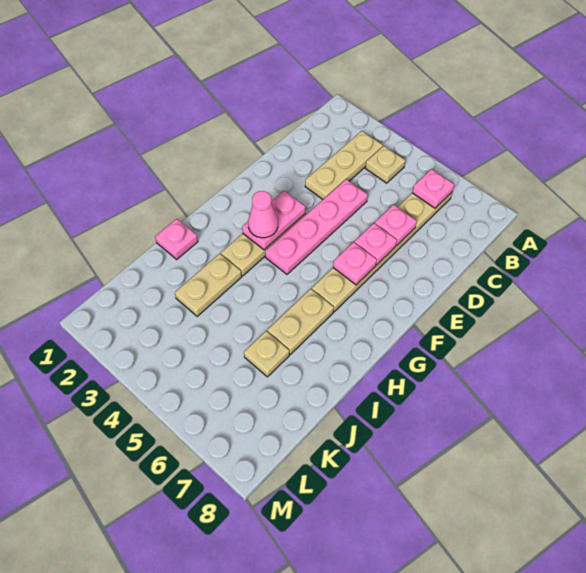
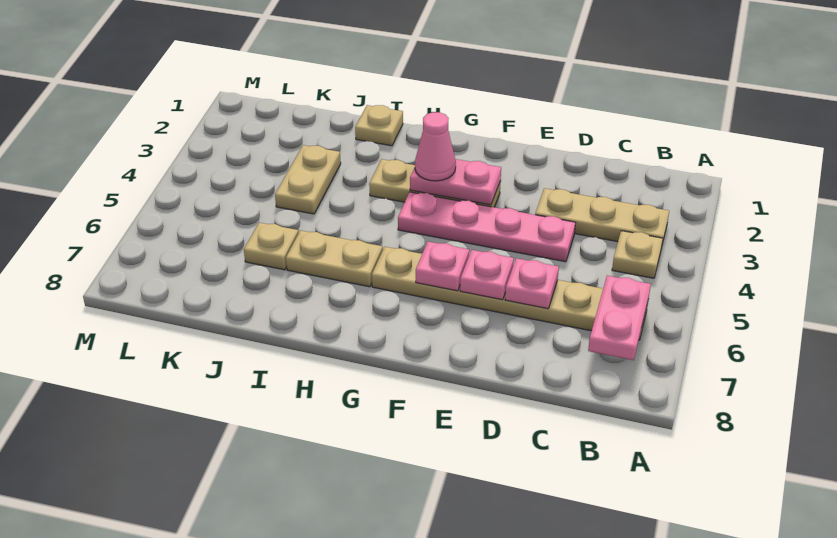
pink plate B6 level 2 -> pink plate B6:B7 level 2
pink plate I1 level 1 -> tan plate I1 level 1
tan plate I3:J3 level 1 -> tan plate J3:J4 level 1

